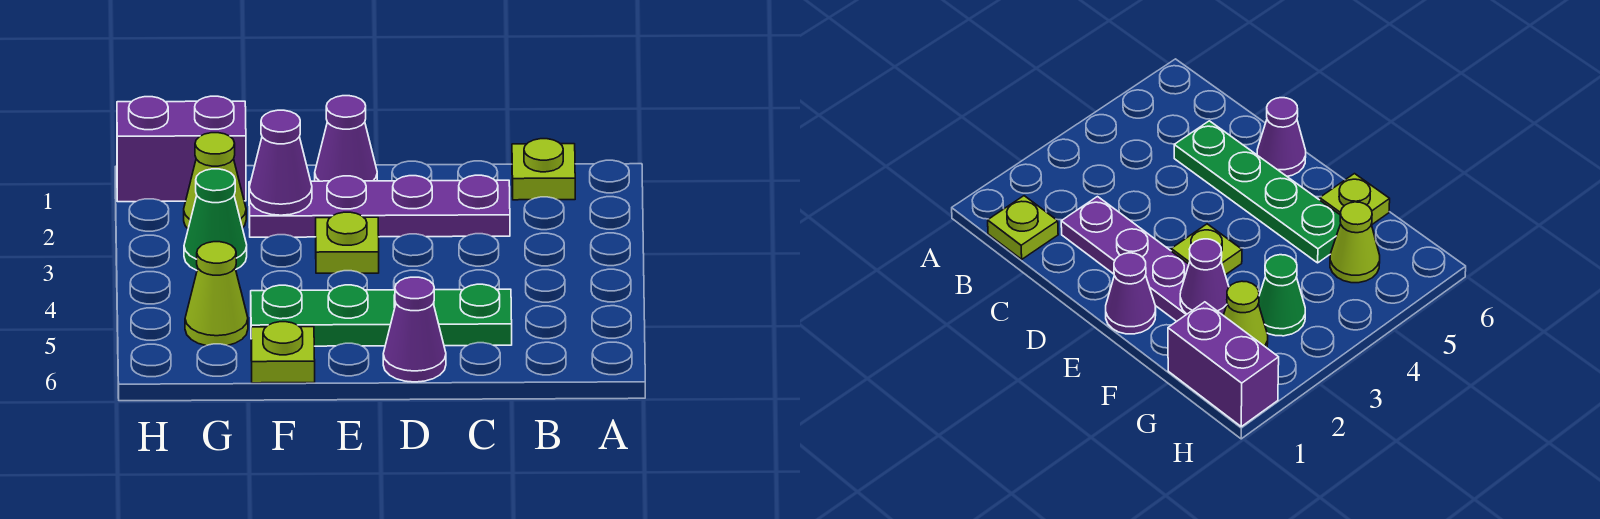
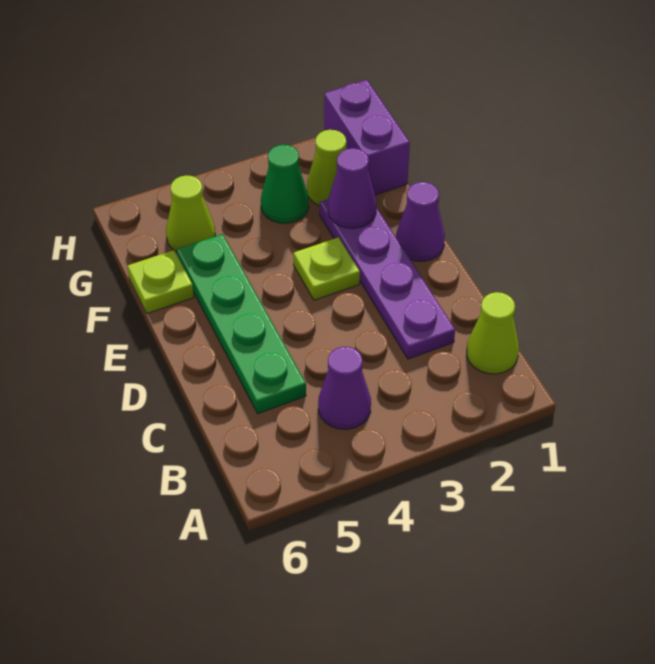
lime plate B1 level 1 -> lime cone B1 level 1
purple cone D6 level 1 -> purple cone B4 level 1

